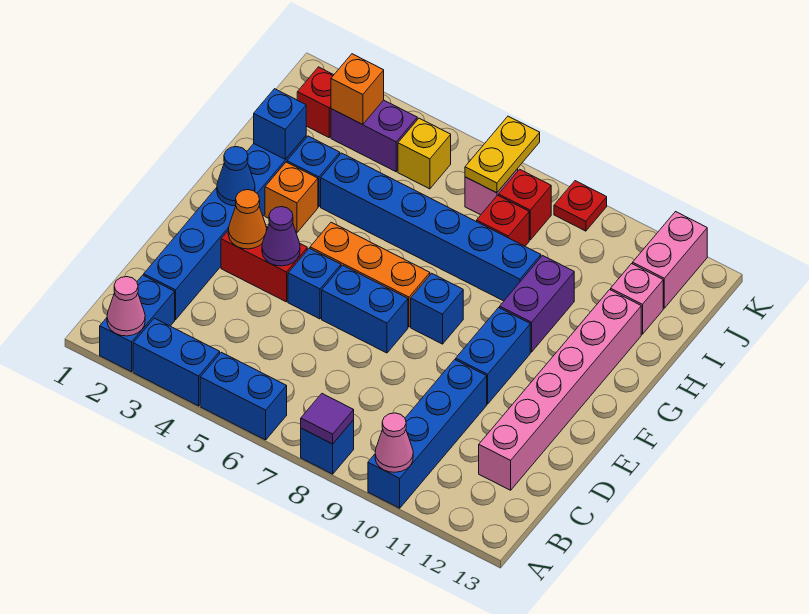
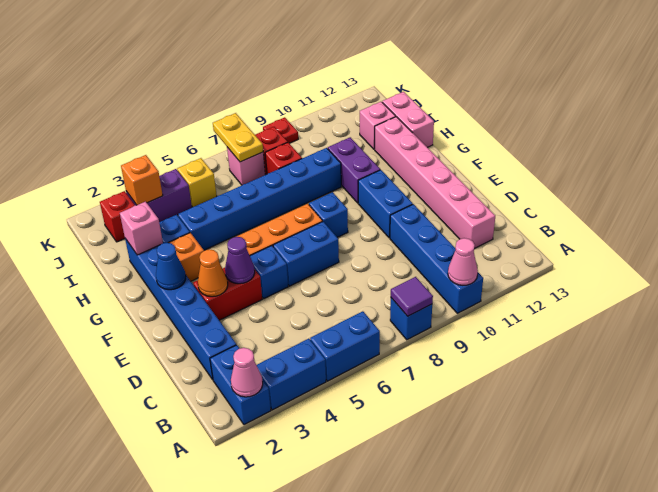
blue brick H2 level 2 -> pink brick H2 level 2
pink brick J12:K12 level 1 -> pink brick H13:I13 level 1

